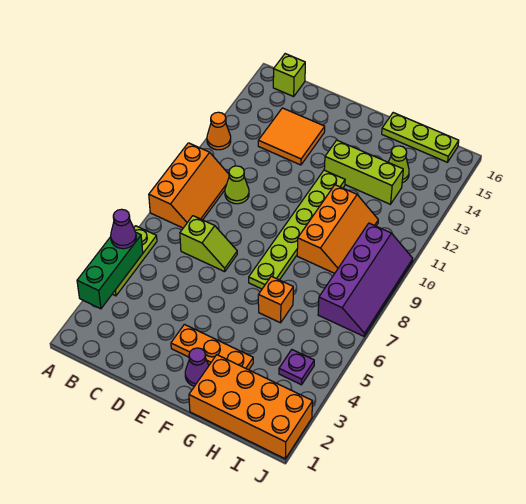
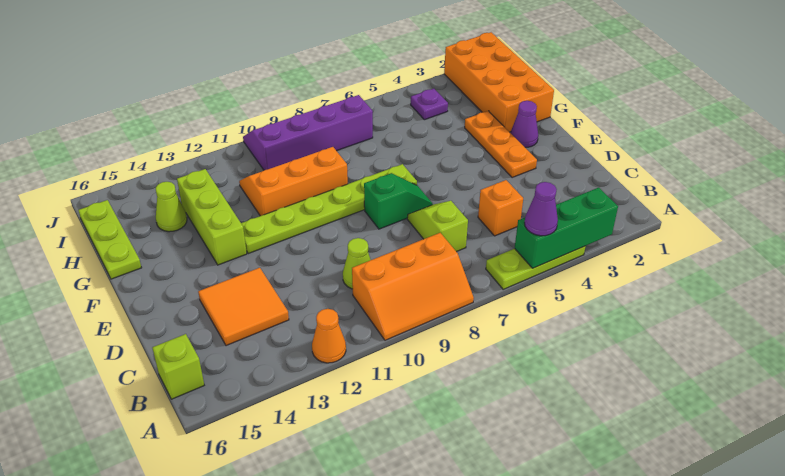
orange slope A8:B10 level 1 top A -> orange slope A8:B10 level 1 top B
none -> green slope E7:E8 level 1 top 8
orange brick G6 level 1 -> orange brick C5 level 1

